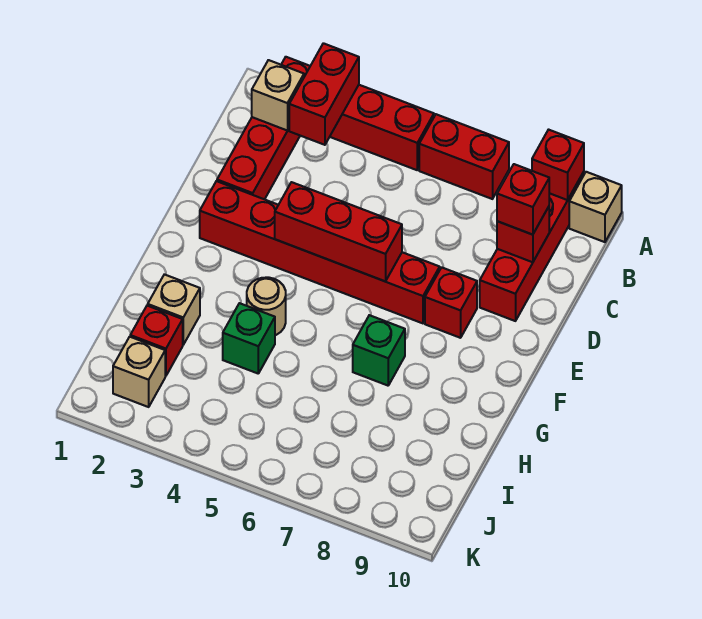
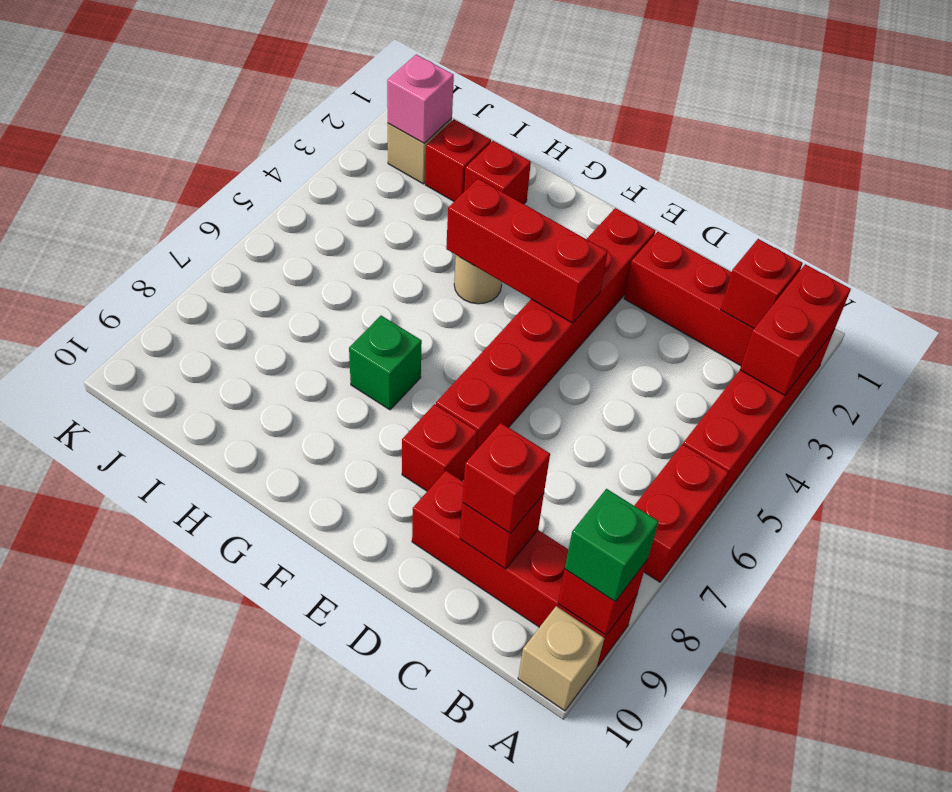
red brick A3:B3 level 2 -> red brick A2:A3 level 2
tan brick B2 level 2 -> red brick B2 level 2
red brick E4:E6 level 2 -> red brick E4:G4 level 2
tan brick H2 level 1 -> red brick H2 level 1
green brick H4 level 1 -> green brick A9 level 3
none -> pink brick J2 level 2

